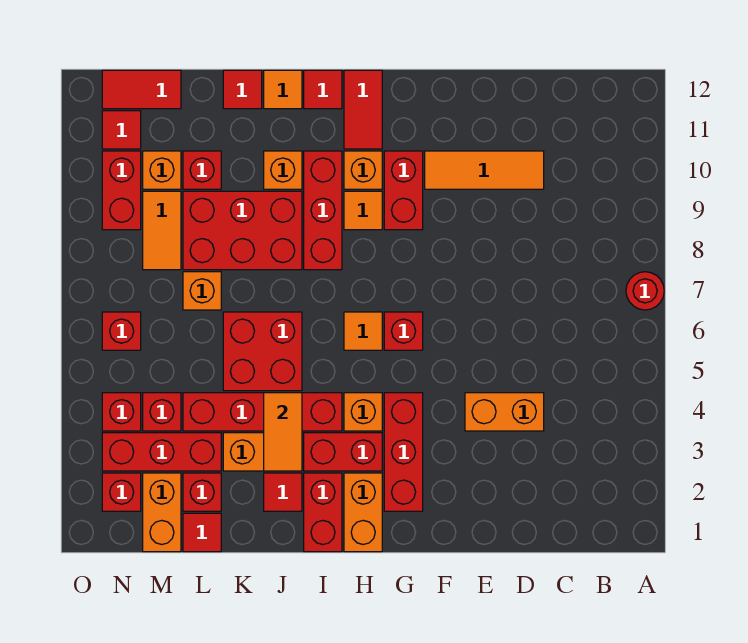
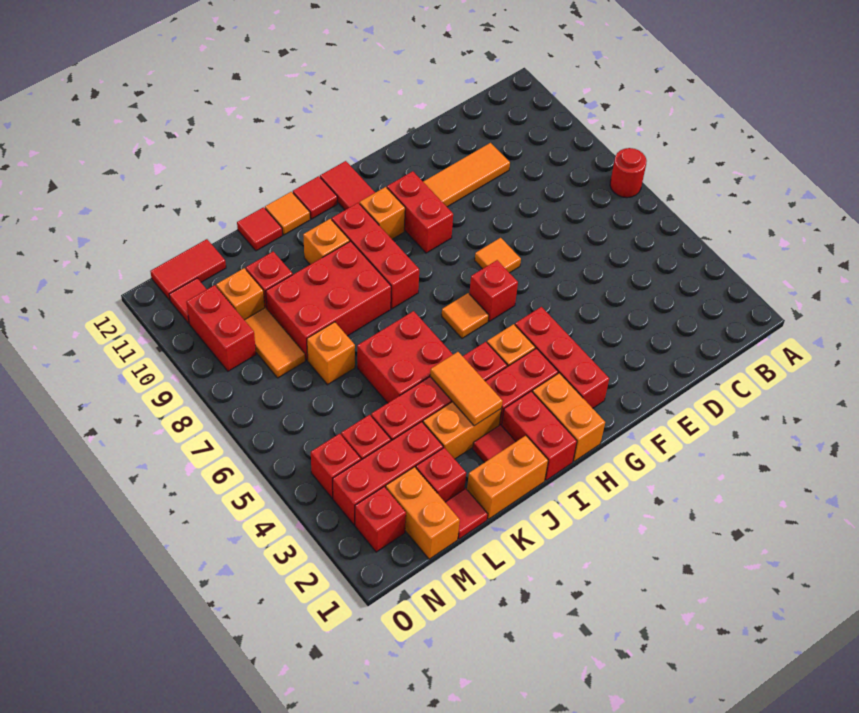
orange brick D4:E4 level 1 -> orange brick J1:K1 level 1
orange tile H9 level 1 -> orange tile F7 level 1
red brick N6 level 1 -> none

